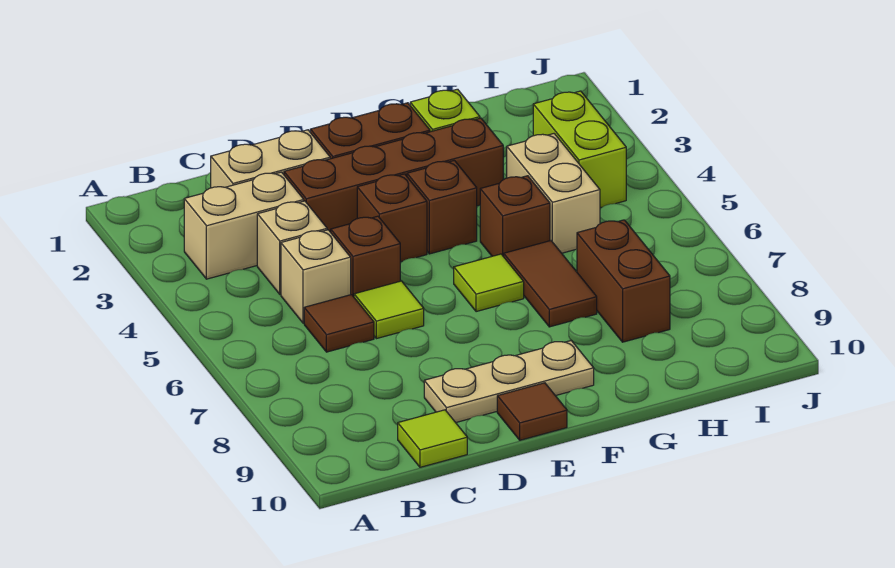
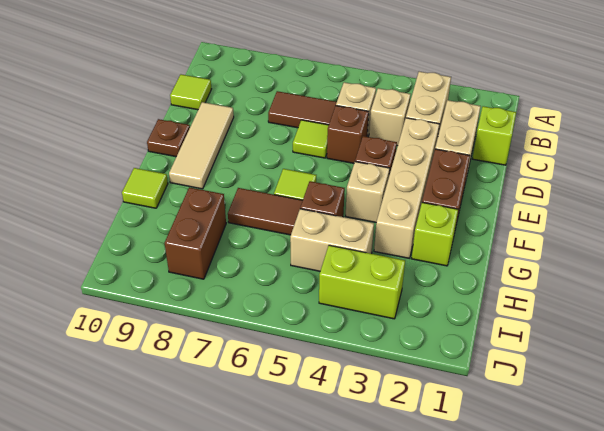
none -> lime brick C1 level 1
brown tile C6 level 1 -> brown tile C6:C7 level 1
brown brick D3:G3 level 1 -> tan brick D3:G3 level 1
tan plate D9:F9 level 1 -> tan tile D9:F9 level 1
brown tile E10 level 1 -> brown plate E10 level 1
brown brick F4 level 1 -> tan brick F4 level 1
none -> lime tile G10 level 1
brown brick H7:H8 level 1 -> brown brick H8:I8 level 1

